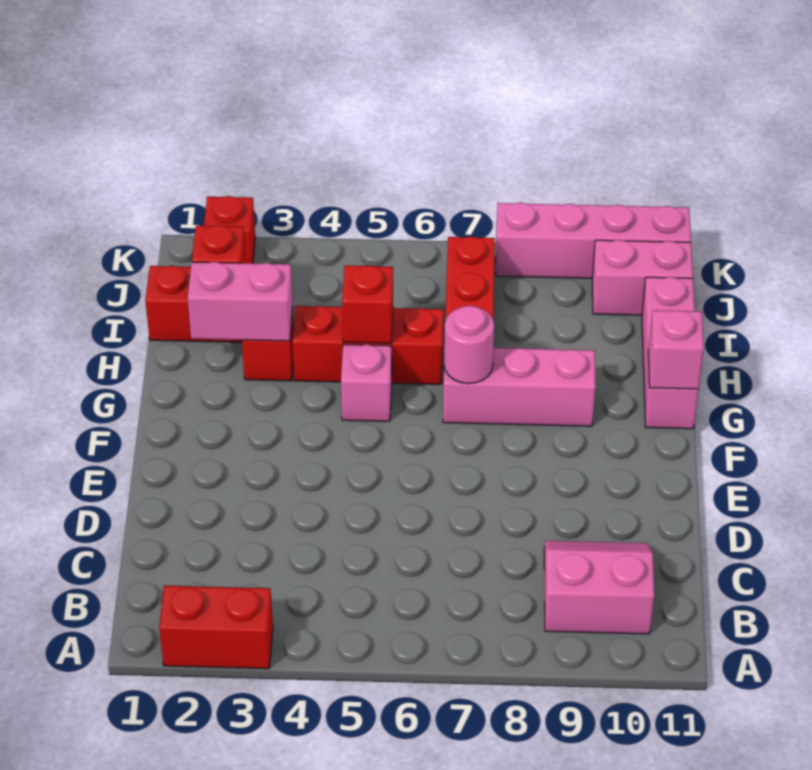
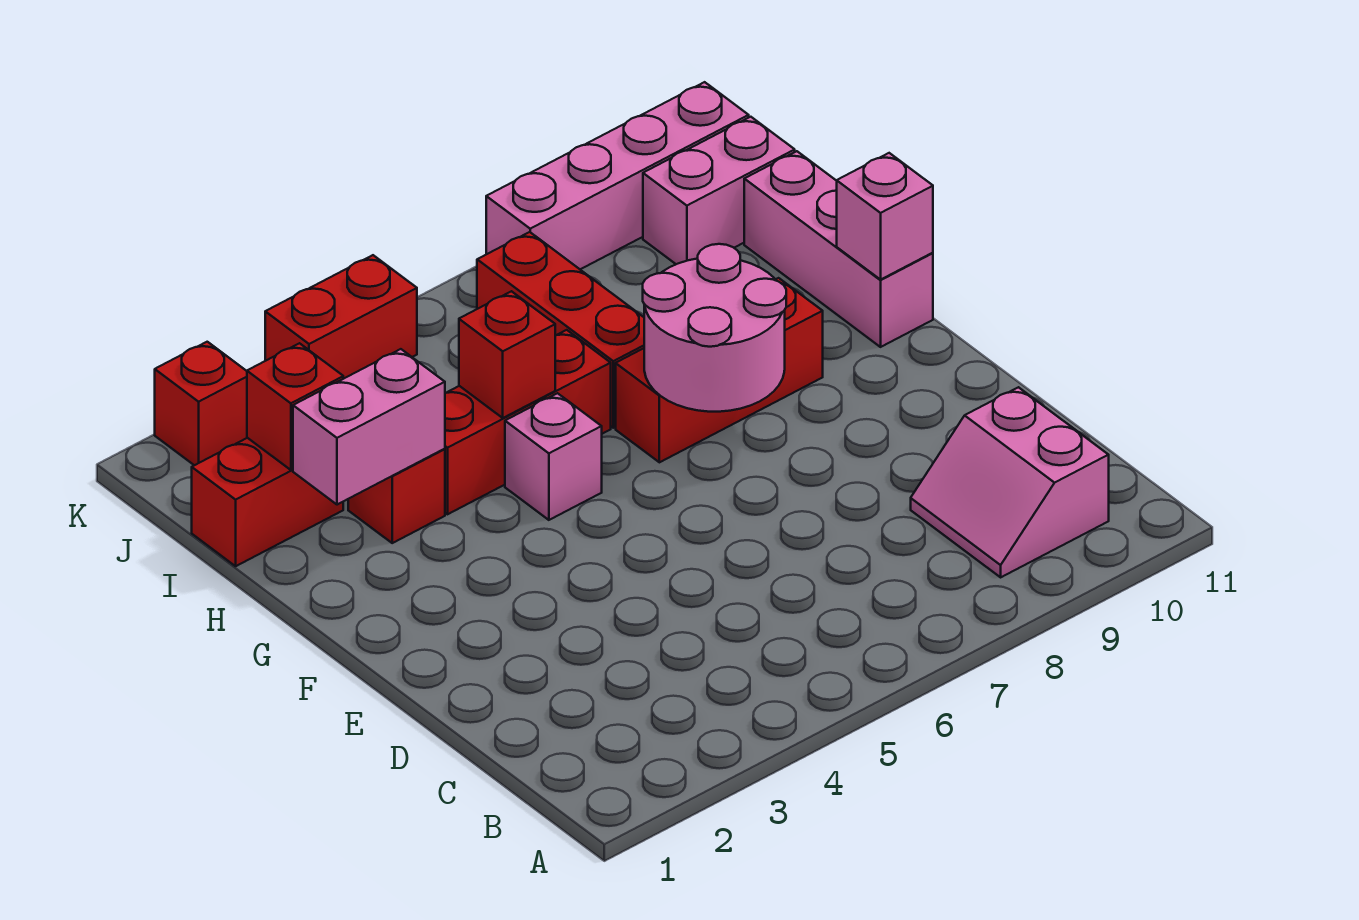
red brick A2:A3 level 1 -> red brick K4:K5 level 1
pink slope B9:C10 level 1 top B -> pink slope B9:C10 level 1 top 10
pink brick G7:G9 level 1 -> red brick G7:G9 level 1
pink round brick G7 level 2 -> pink round brick F7:G8 level 2

